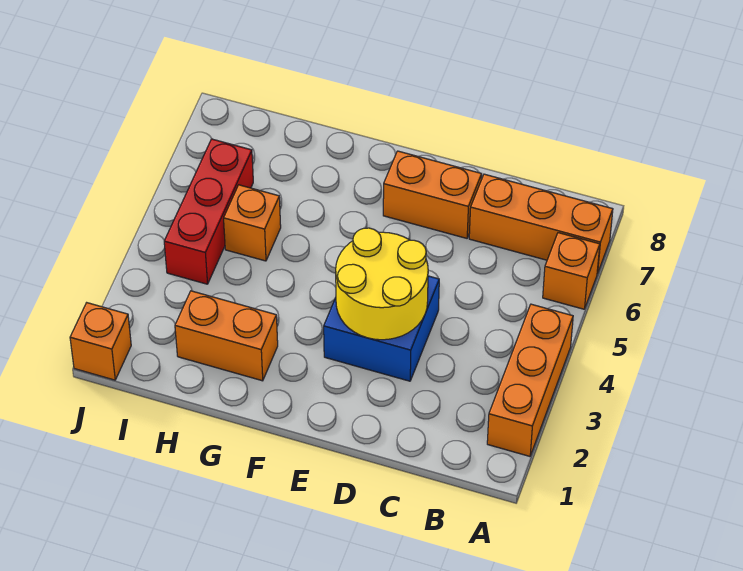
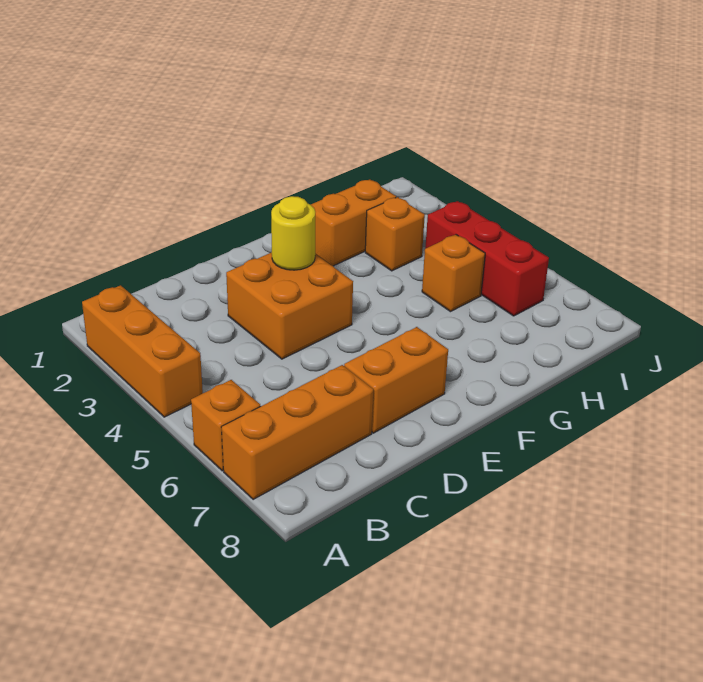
blue brick D3:E4 level 1 -> orange brick D3:E4 level 1
yellow round brick D3:E4 level 2 -> yellow round brick E3 level 2
orange brick J1 level 1 -> orange brick H3 level 1

